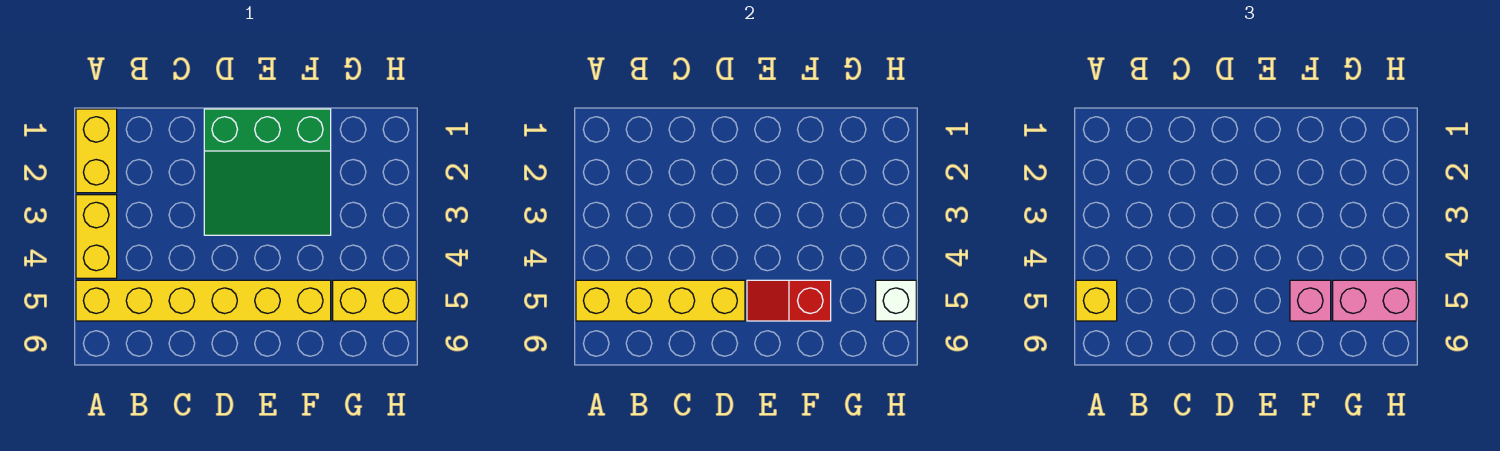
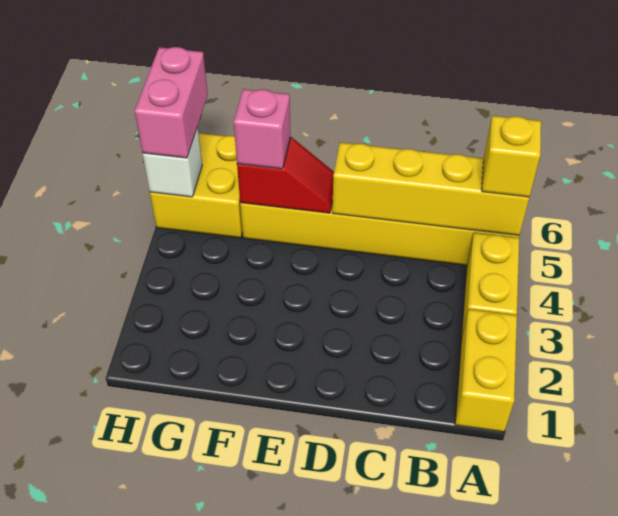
green slope D1:F3 level 1 top 1 -> none
yellow brick G5:H5 level 1 -> yellow brick G5:H6 level 1
pink brick G5:H5 level 3 -> pink brick H5:H6 level 3

